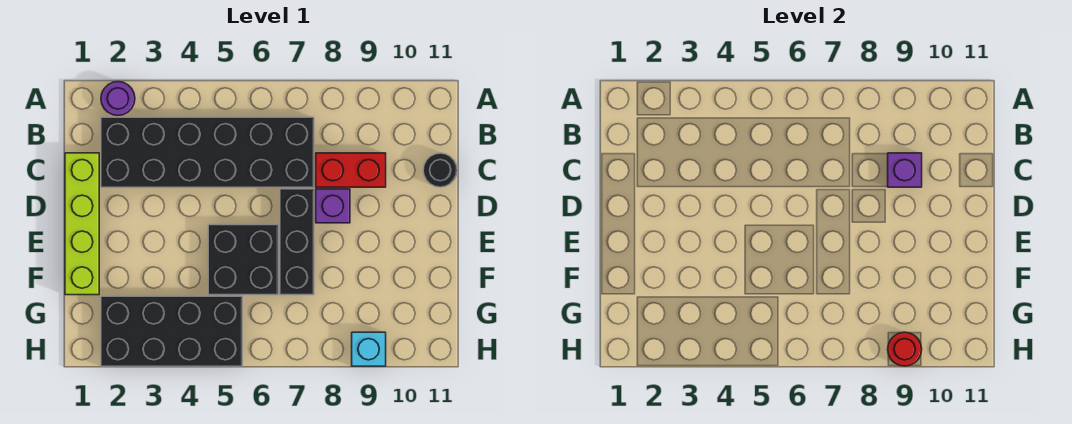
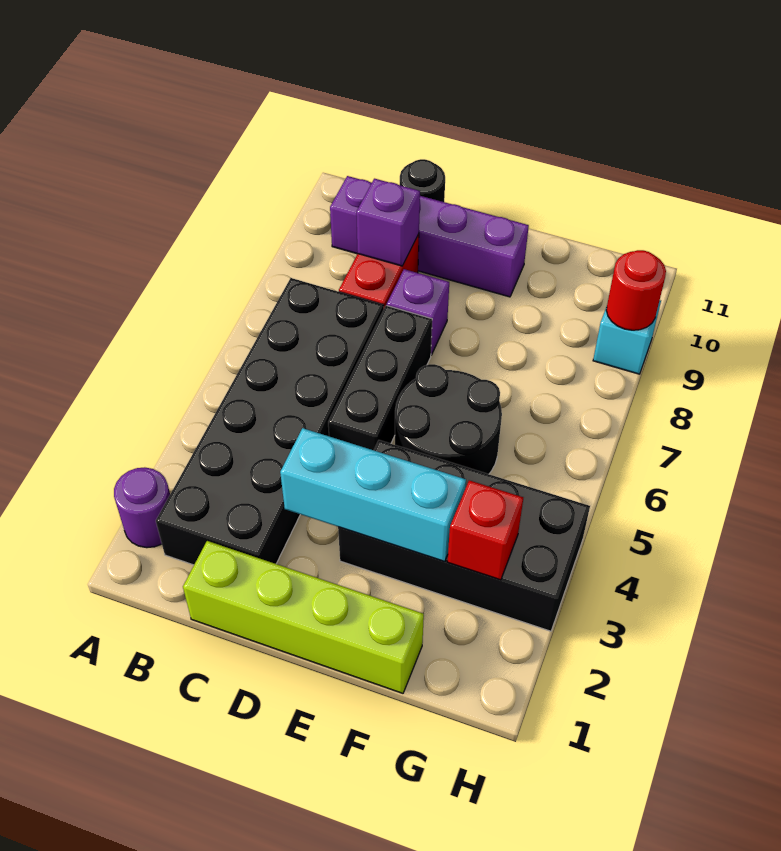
none -> purple brick B10:E10 level 1
none -> cyan brick D3:F3 level 2
black brick D7:F7 level 1 -> black brick D5:D7 level 1
black brick E5:F6 level 1 -> black round brick E5:F6 level 1
black brick G2:H5 level 1 -> black brick E3:H4 level 1
none -> red brick G3 level 2

